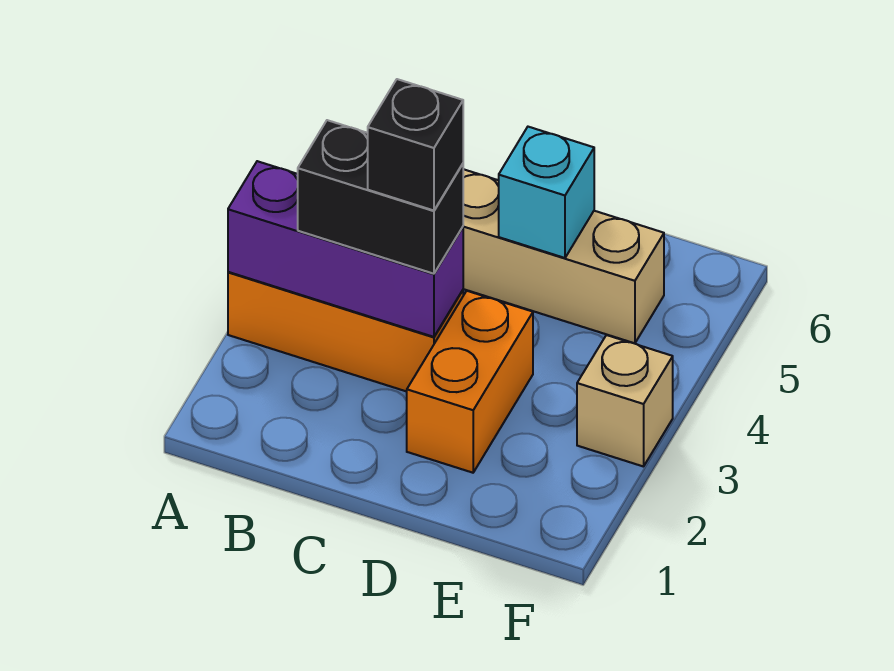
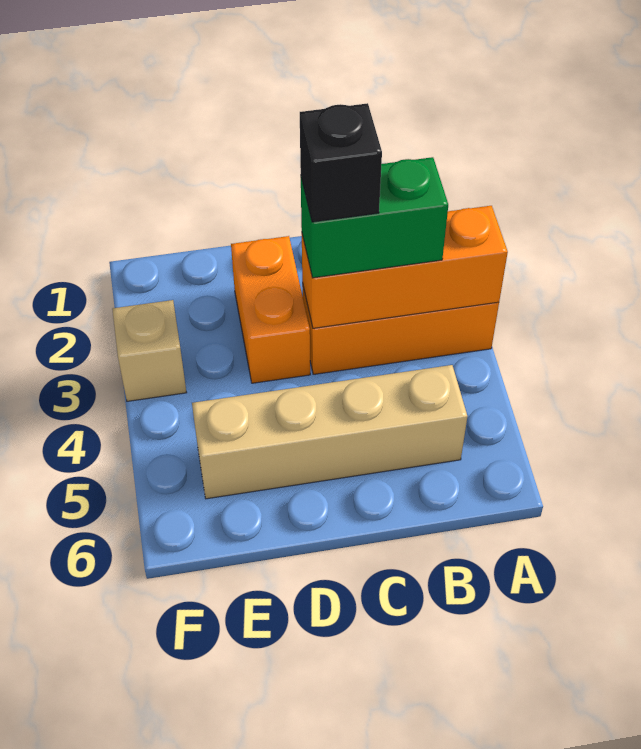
purple brick A3:C3 level 2 -> orange brick A3:C3 level 2
black brick B3:C3 level 3 -> green brick B3:C3 level 3
cyan brick D5 level 2 -> none

